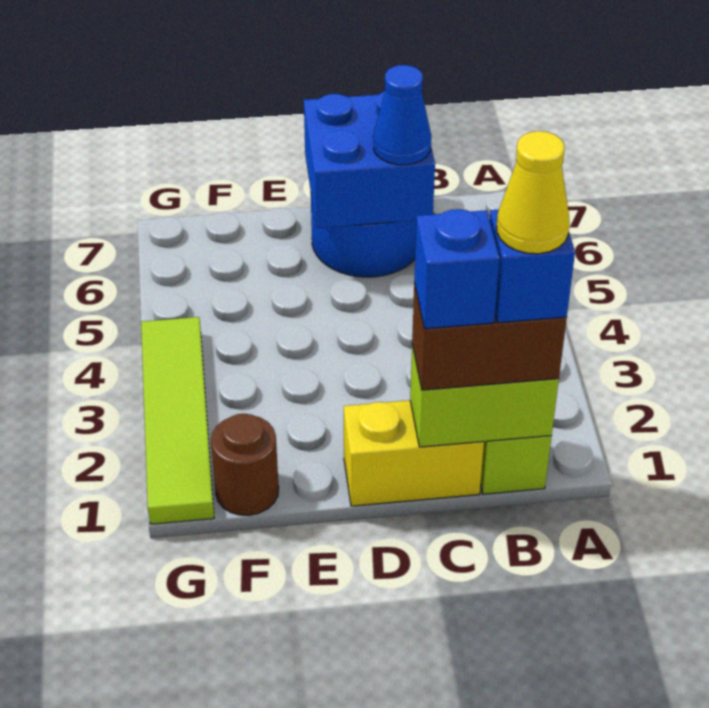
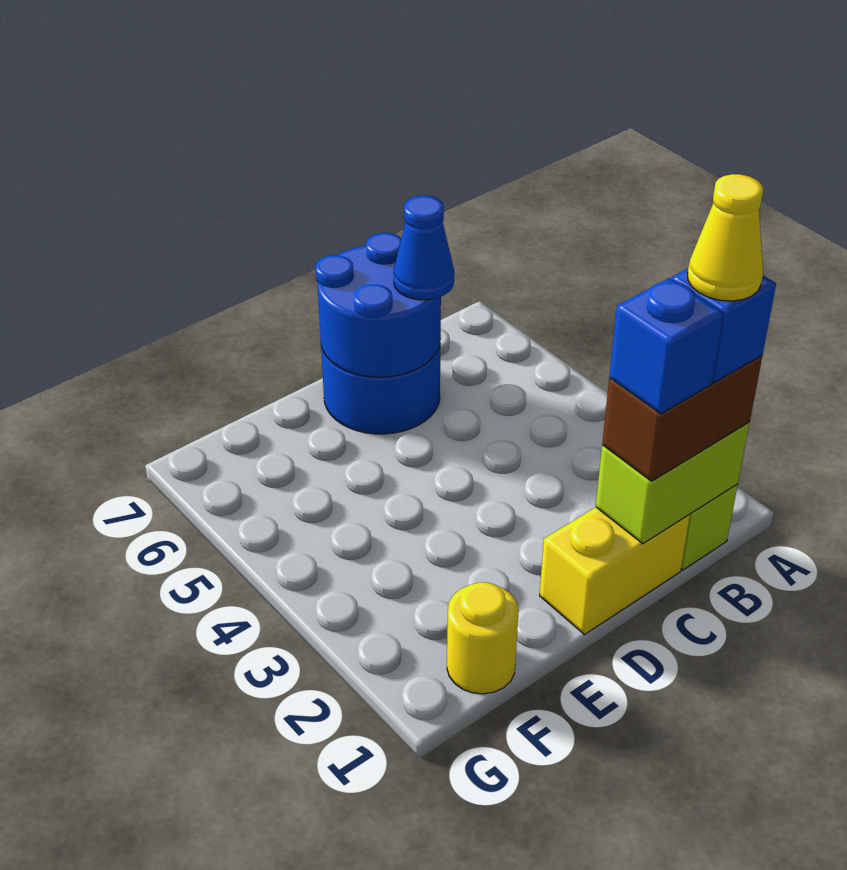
blue brick C6:D7 level 2 -> blue round brick C6:D7 level 2
brown round brick F1 level 1 -> yellow round brick F1 level 1
lime tile G1:G4 level 1 -> none

